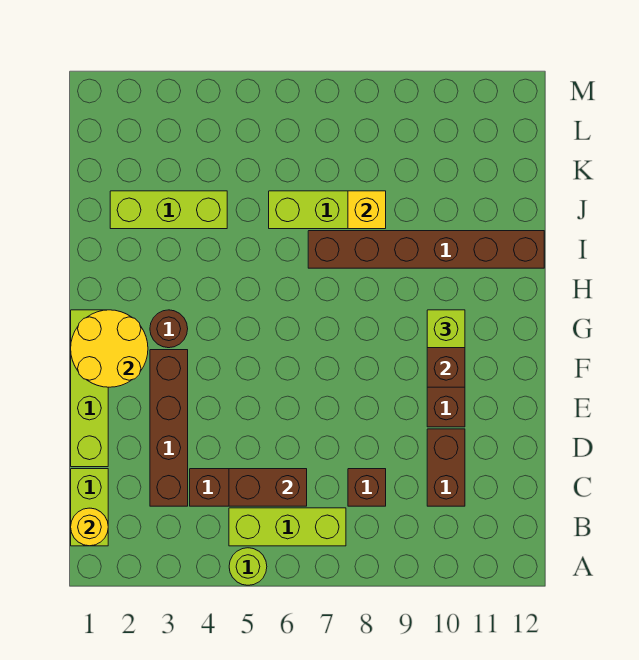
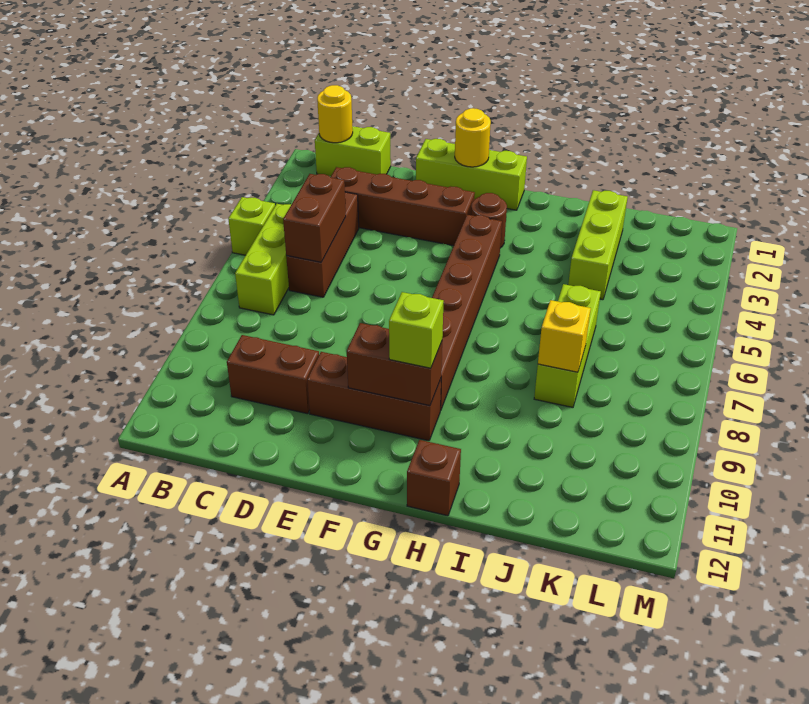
lime round brick A5 level 1 -> lime brick A5 level 1
brown brick C8 level 1 -> brown brick H12 level 1
lime brick D1:G1 level 1 -> lime brick E1:G1 level 1
yellow round brick F1:G2 level 2 -> yellow round brick F1 level 2
brown brick I7:I12 level 1 -> brown brick G4:G9 level 1

